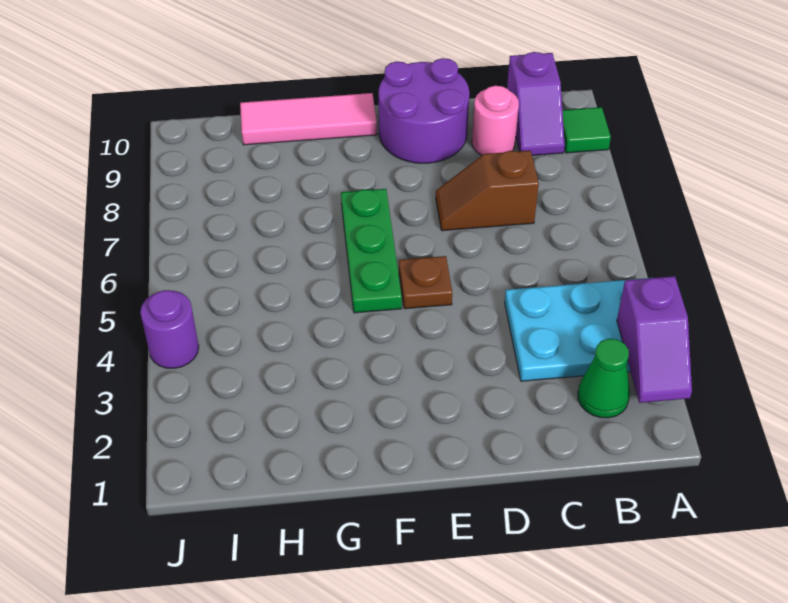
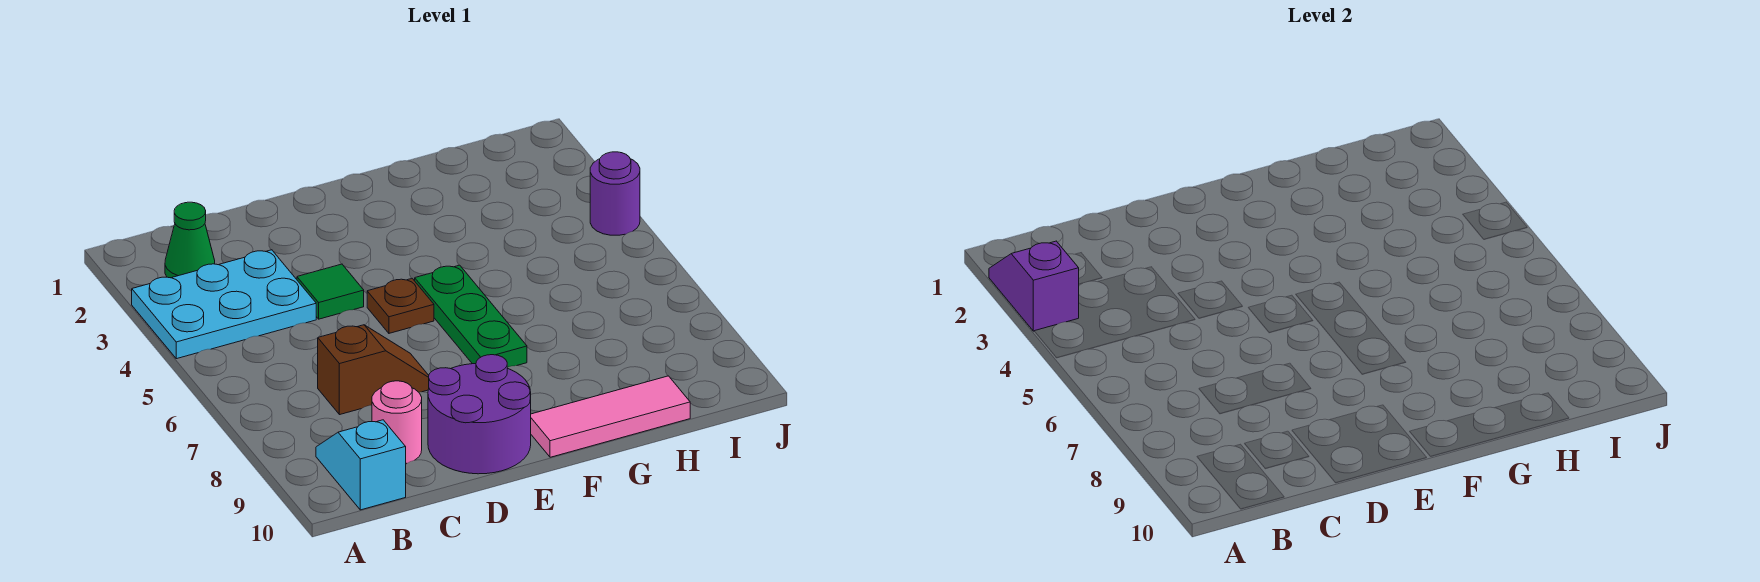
green tile A9 level 1 -> green tile D4 level 1
purple slope B9:B10 level 1 top 10 -> cyan slope B9:B10 level 1 top 10

